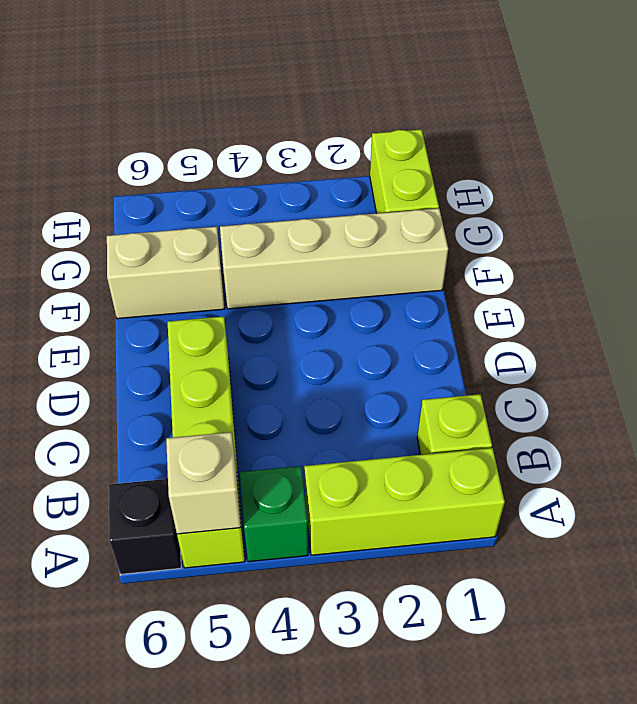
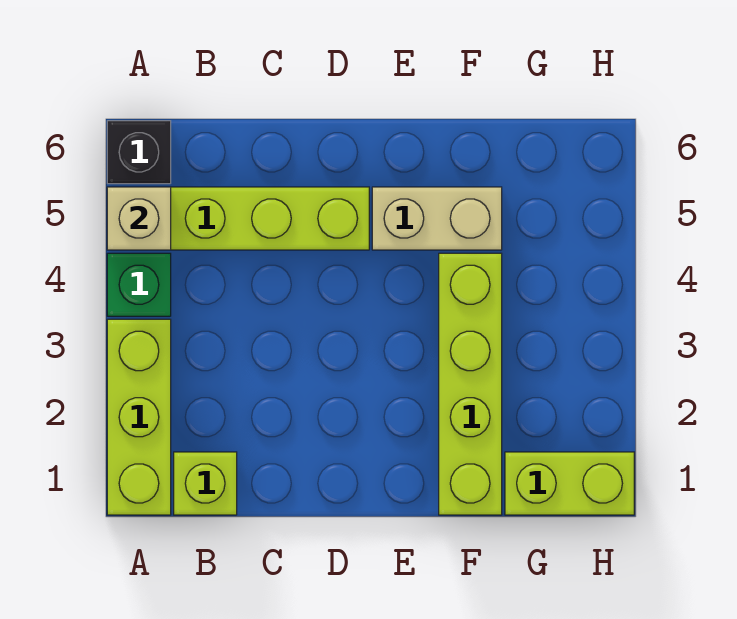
tan brick F1:F4 level 1 -> lime brick F1:F4 level 1
tan brick F5:F6 level 1 -> tan brick E5:F5 level 1

